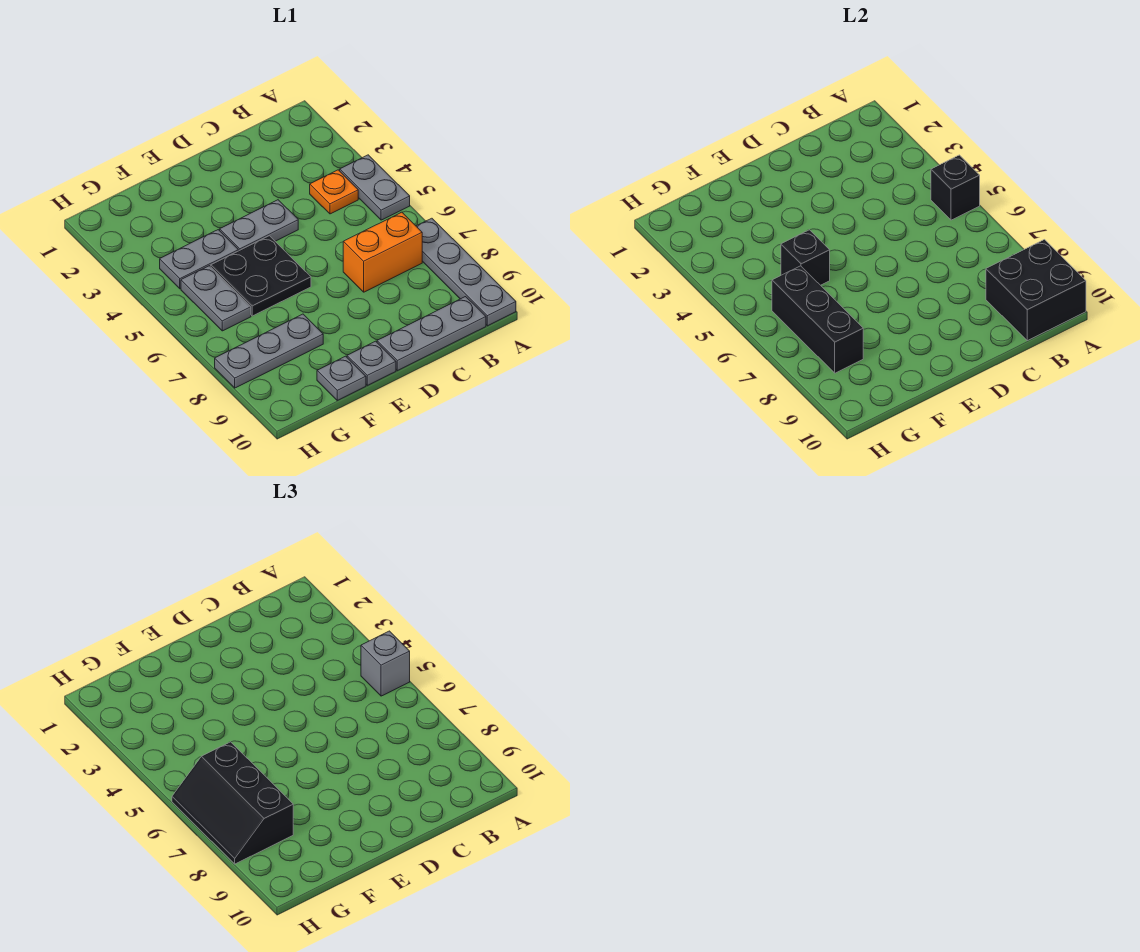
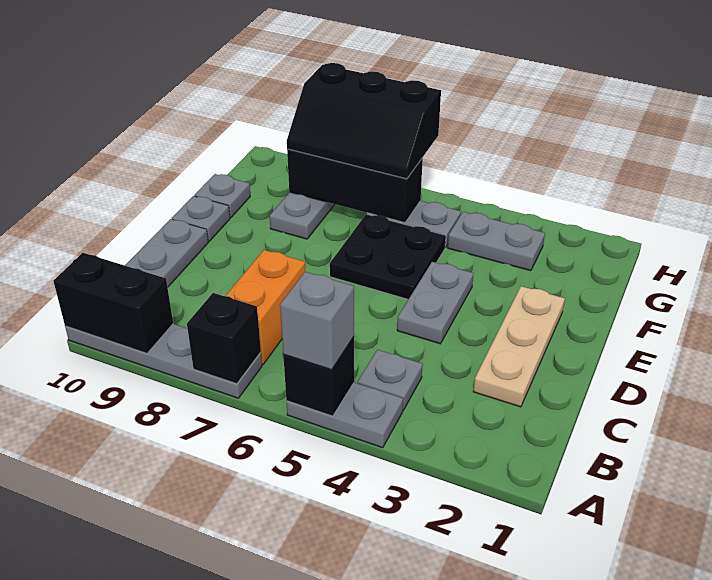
black brick A9:B10 level 2 -> black brick A9:A10 level 2
orange plate B4 level 1 -> grey plate B4 level 1
none -> tan plate C2:E2 level 1
grey plate F4:G4 level 1 -> grey plate G3:G4 level 1
black brick F5 level 2 -> black brick A7 level 2
black slope G6:H8 level 3 top G -> black slope G6:H8 level 3 top H

